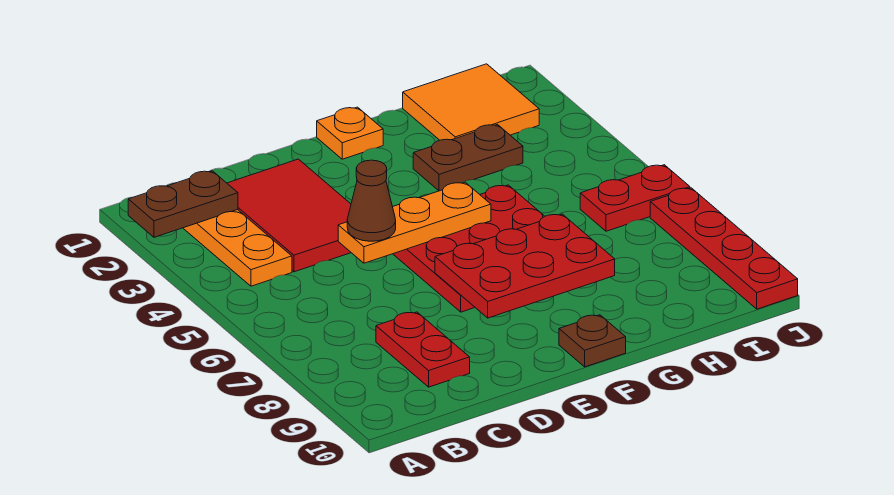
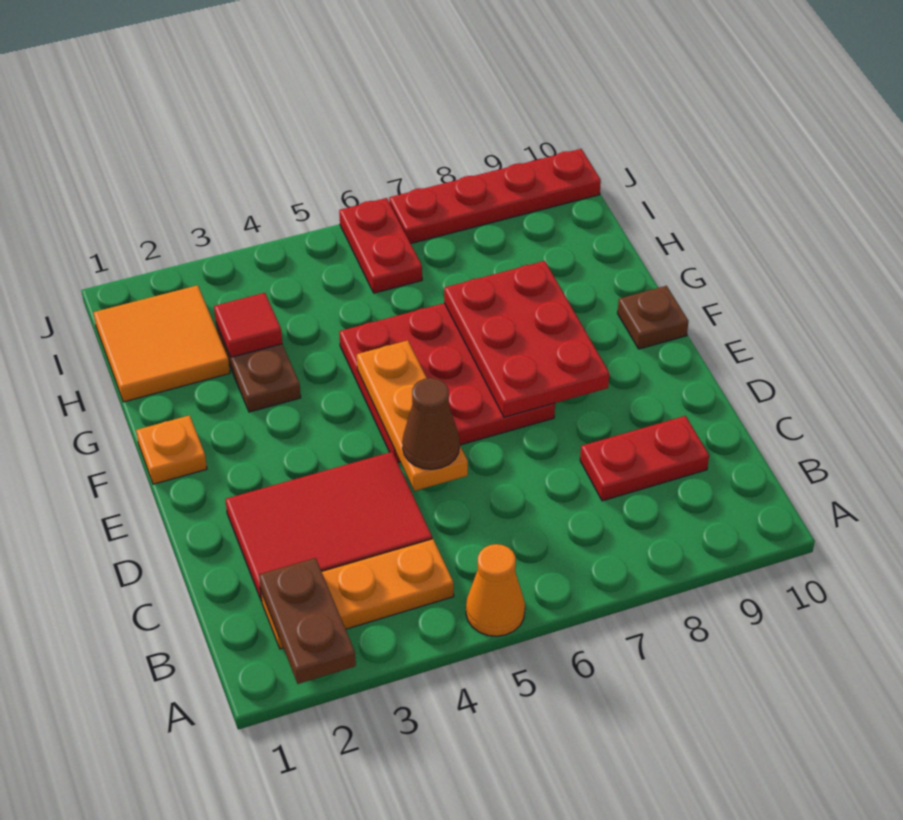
none -> orange cone A5 level 1
none -> red tile H3 level 2

